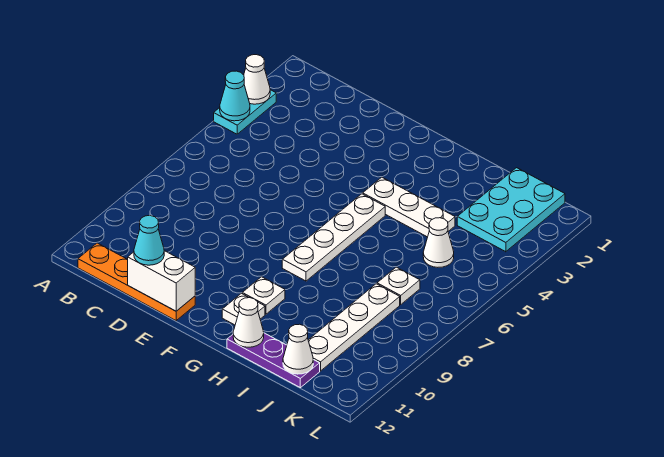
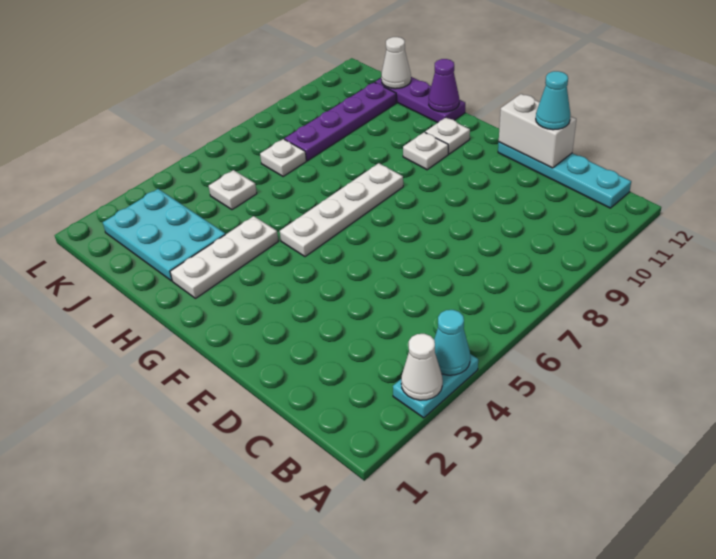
orange plate B12:E12 level 1 -> cyan plate B12:E12 level 1
white plate G4:I4 level 1 -> white plate H2:H4 level 1
white cone H12 level 2 -> purple cone H12 level 2
cyan plate J1:K3 level 1 -> cyan plate I2:K3 level 1
white cone J5 level 1 -> white plate J5 level 1
white plate J8:J11 level 1 -> purple plate J8:J11 level 1

